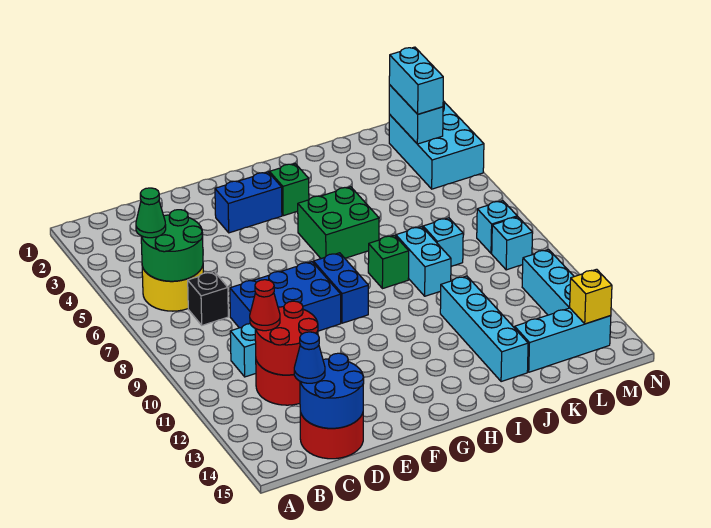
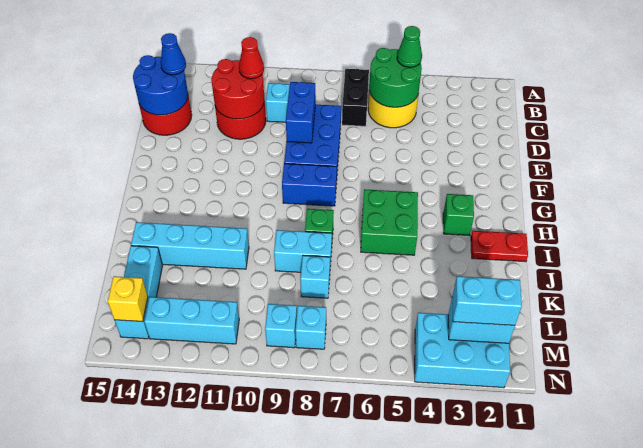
black brick C7 level 1 -> black brick B7:C7 level 1
blue brick F3:G3 level 1 -> blue brick D9:E9 level 2
none -> red plate I1:I2 level 1

